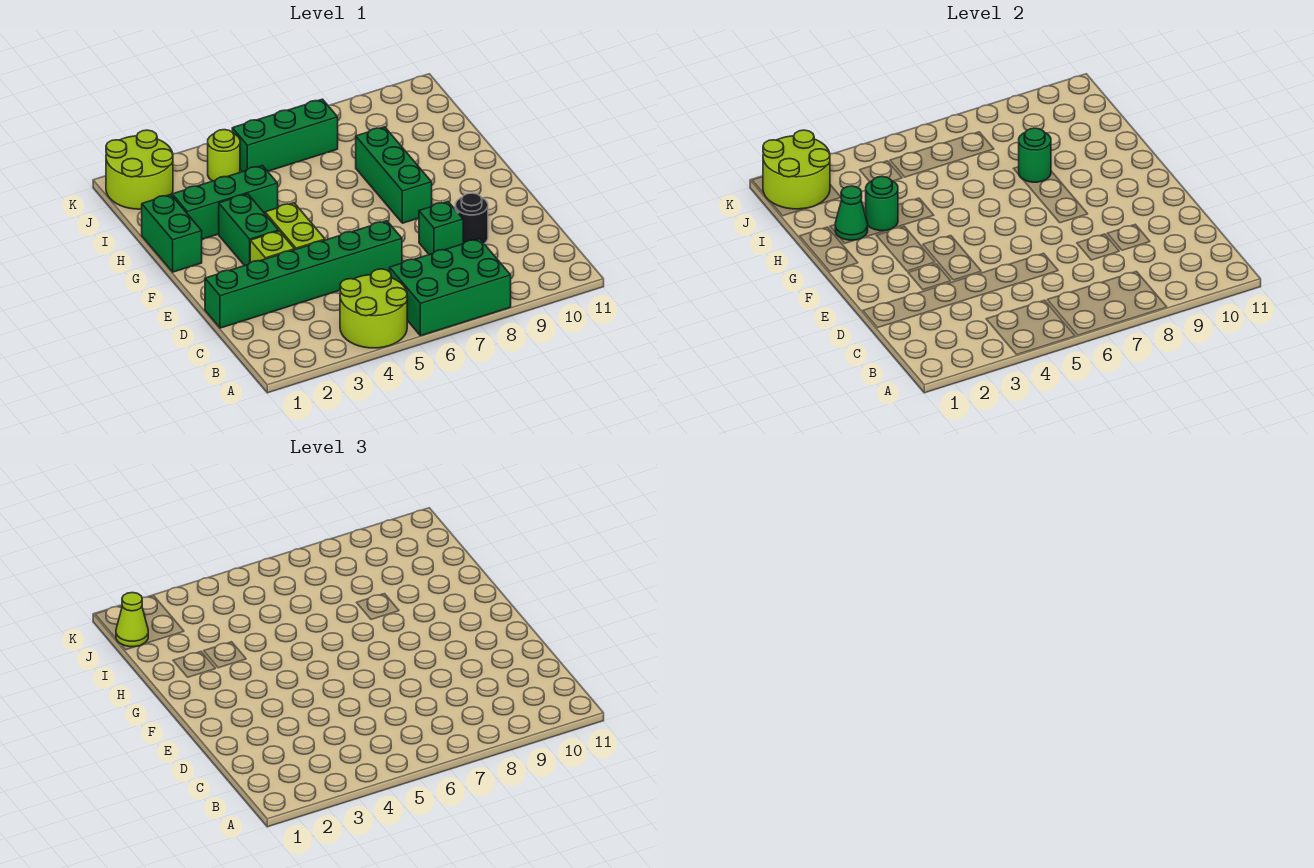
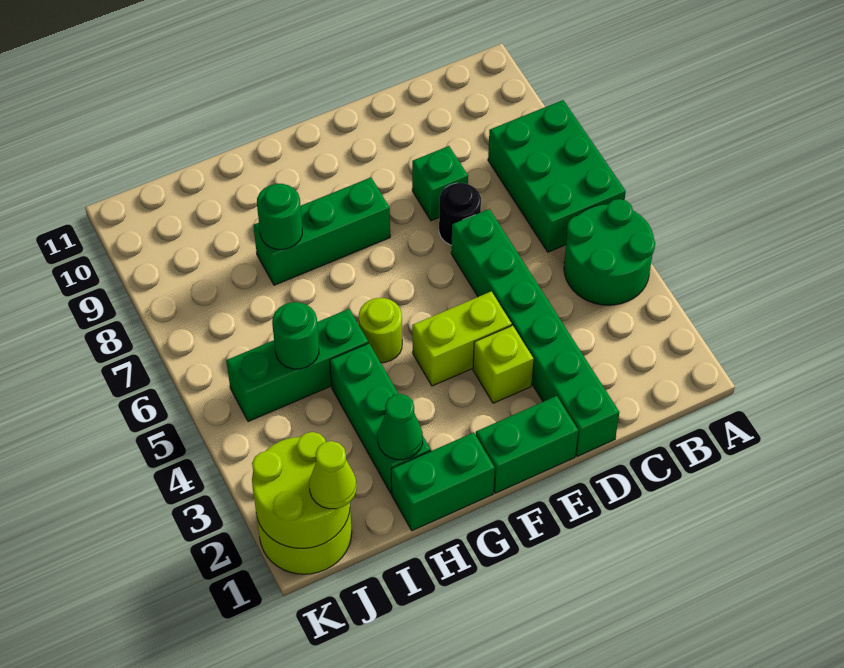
lime round brick A4:B5 level 1 -> green round brick A4:B5 level 1
black round brick D9 level 1 -> black round brick D7 level 1
green brick F3:G3 level 1 -> green brick E1:F1 level 1
green round brick H3 level 2 -> green round brick I5 level 2
lime round brick J4 level 1 -> lime round brick G5 level 1
green brick J5:J7 level 1 -> green brick H5:J5 level 1

